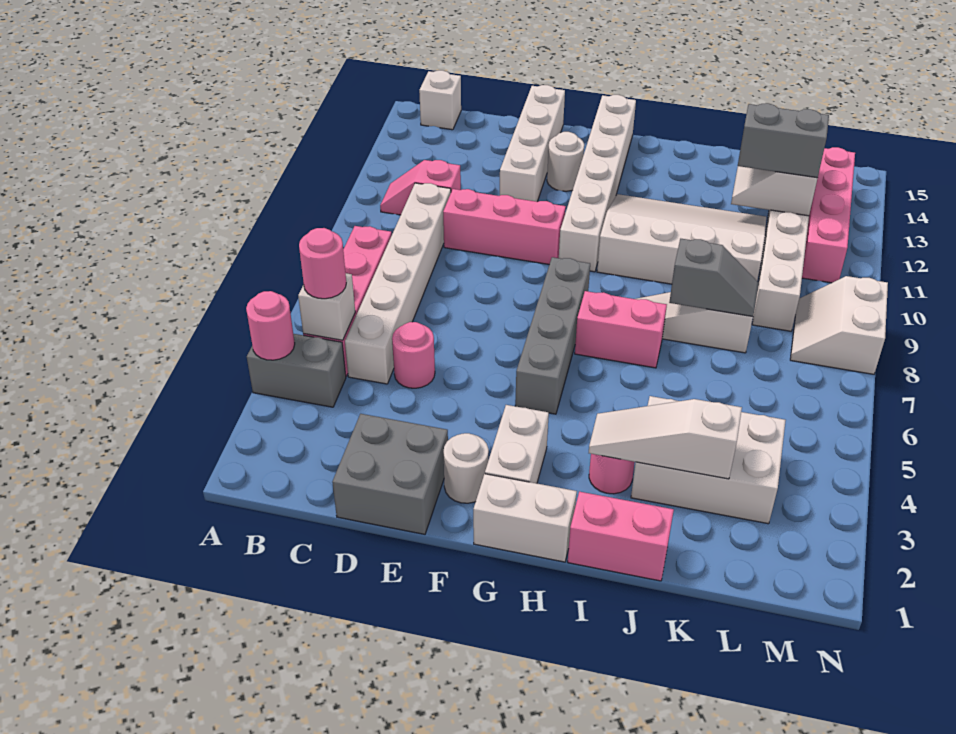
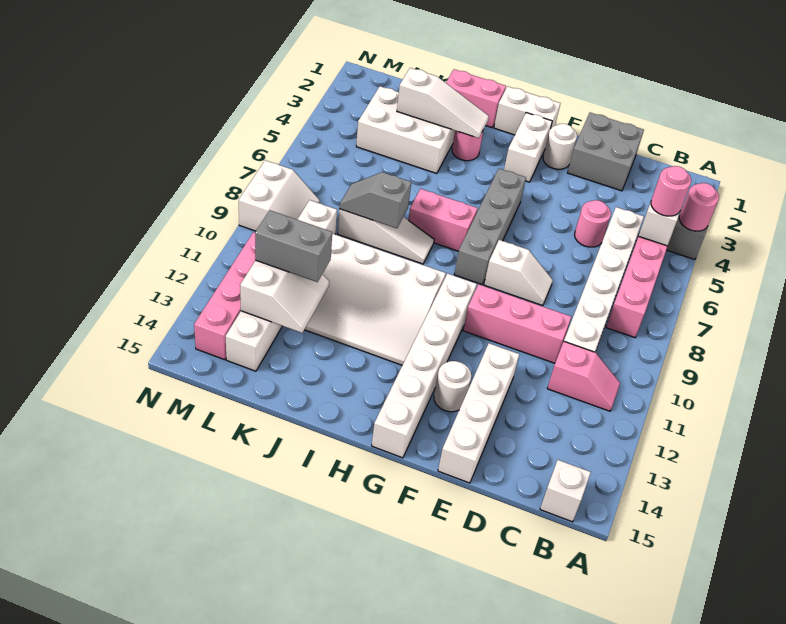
none -> white slope E8:F8 level 1 top F

